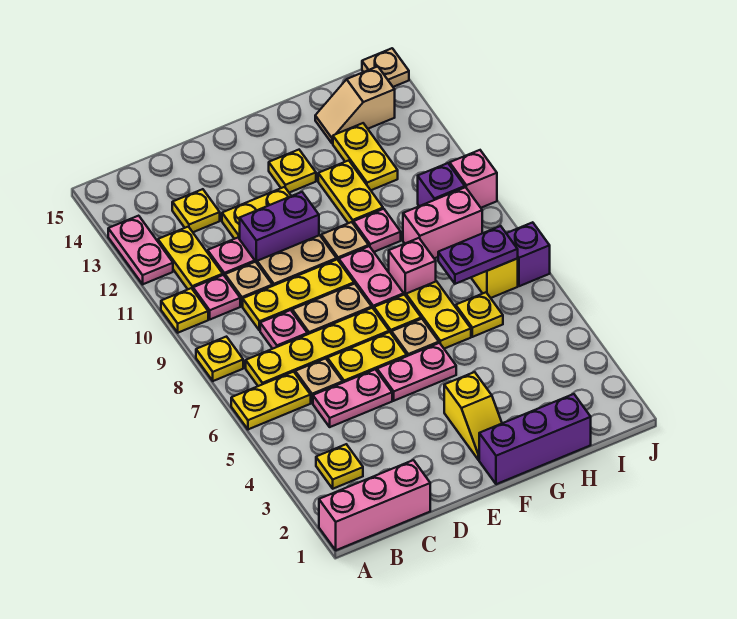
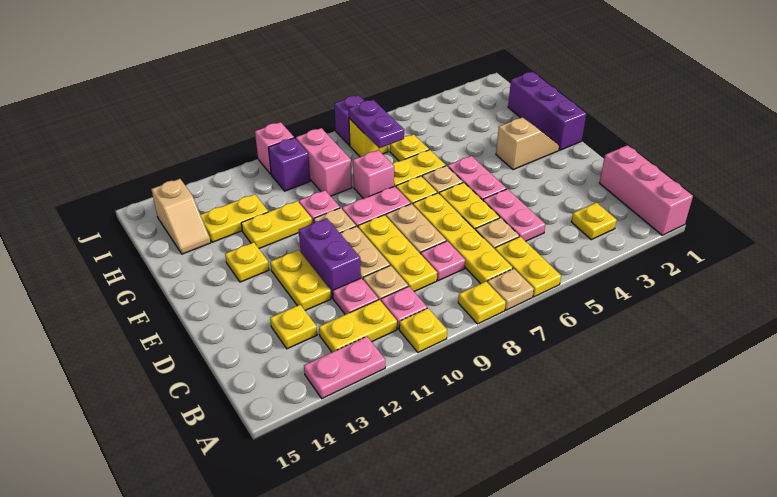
yellow slope F2:F3 level 1 top 3 -> tan slope F2:F3 level 1 top 3
tan plate J15 level 1 -> tan plate A7 level 1

